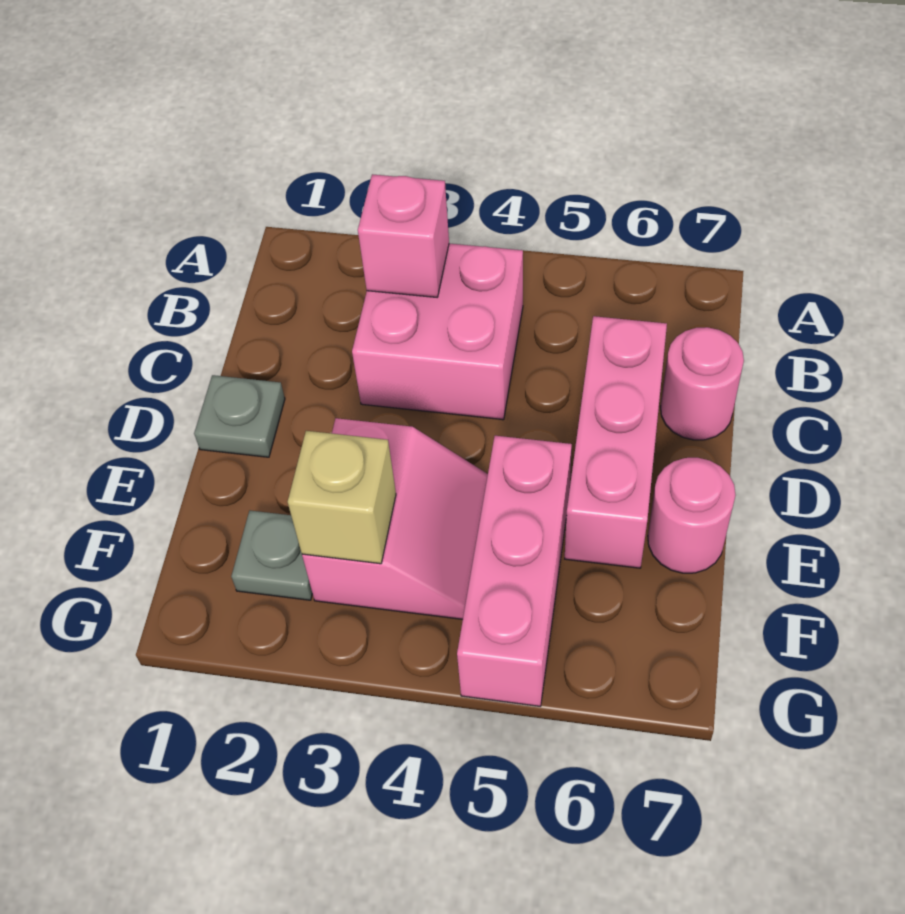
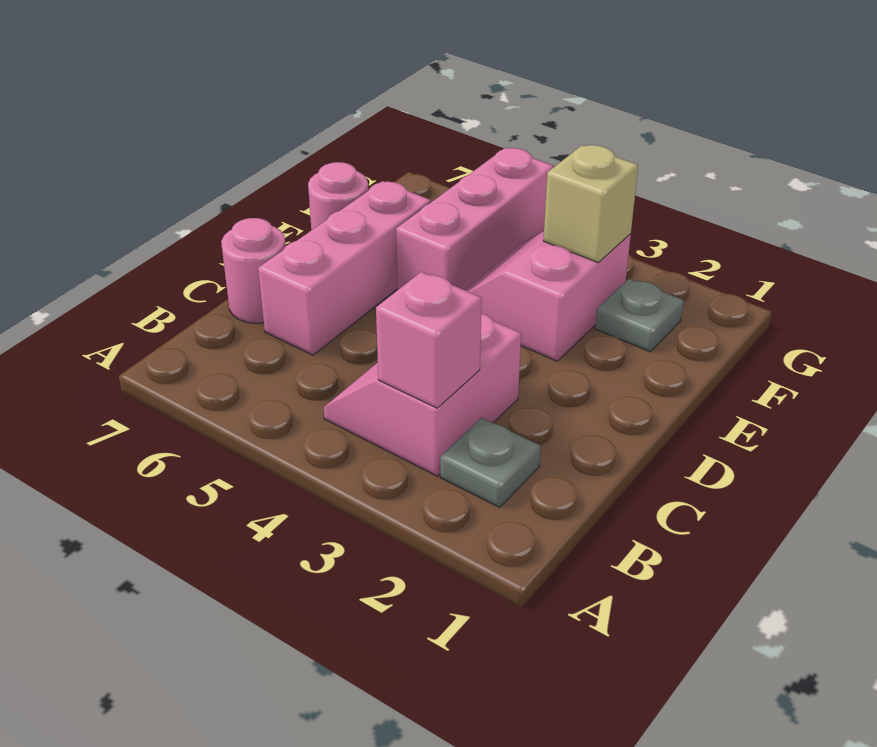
pink brick B3:C4 level 1 -> pink slope B3:C4 level 1 top 3
grey plate D1 level 1 -> grey plate B2 level 1

